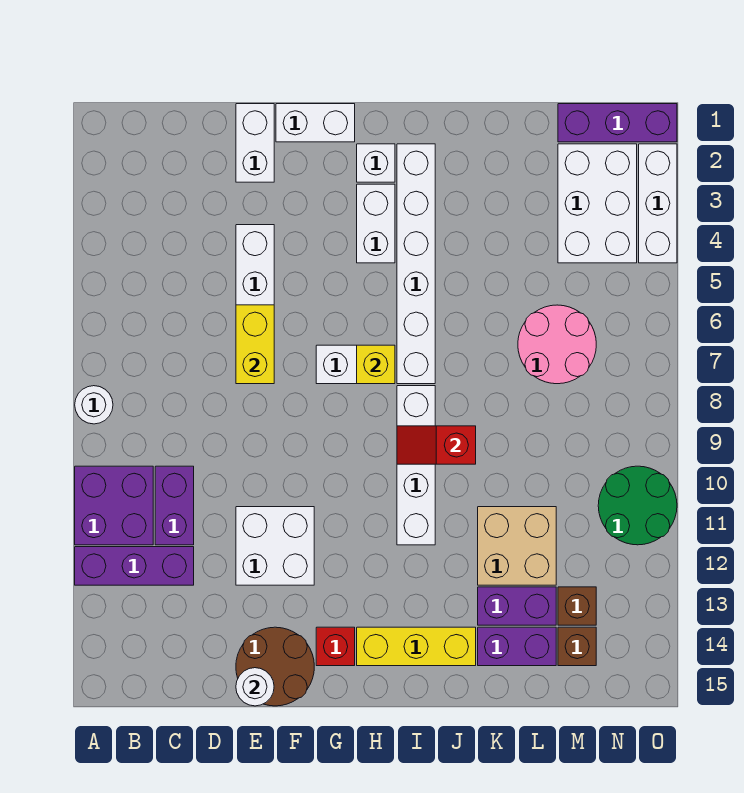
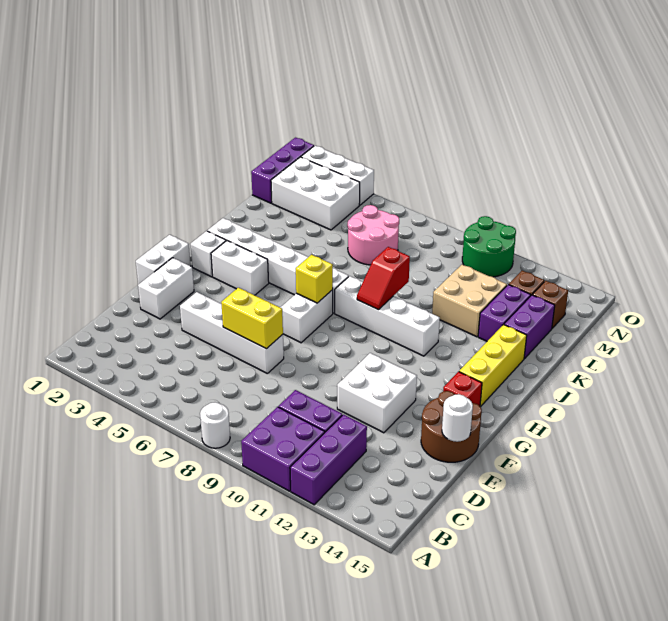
white brick E1:E2 level 1 -> white brick E2:F2 level 1

